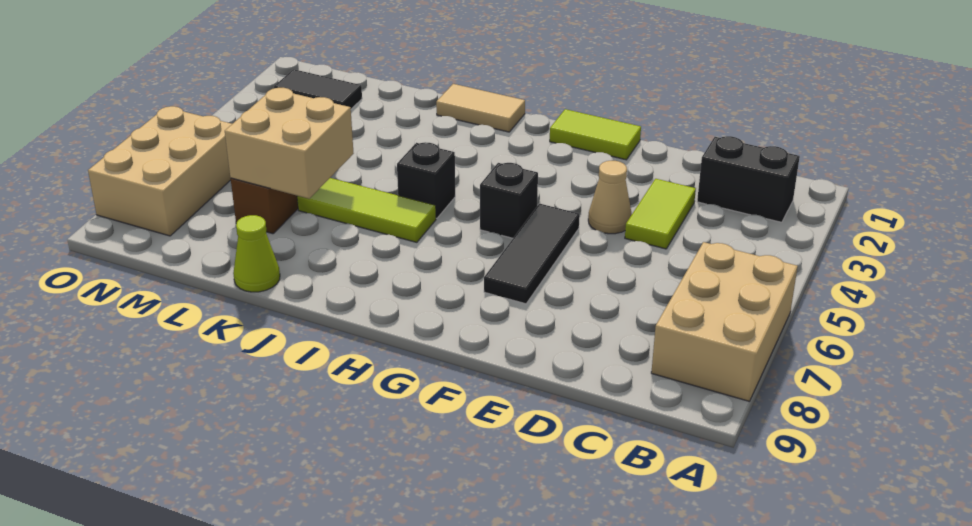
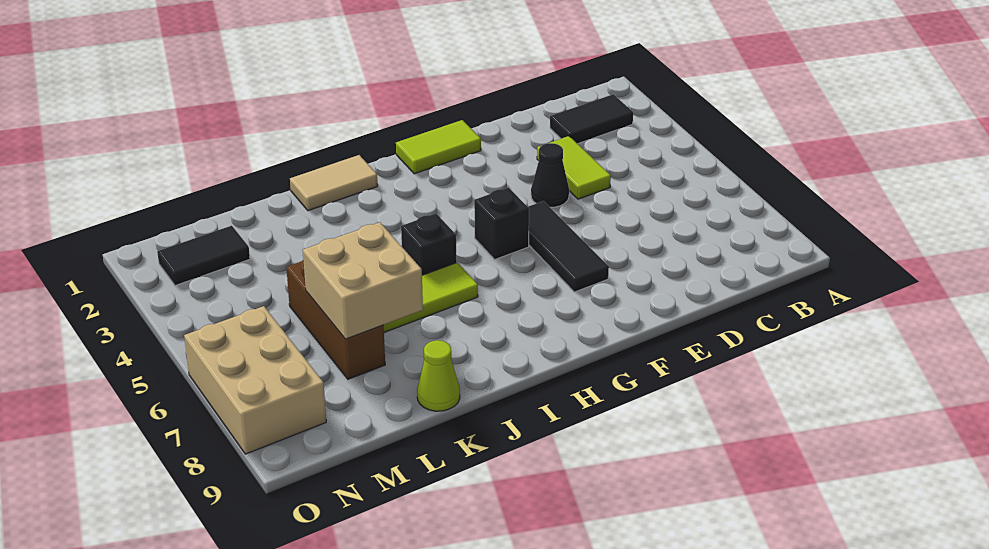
tan brick A6:B8 level 1 -> none
black brick B2:C2 level 1 -> black tile B2:C2 level 1
tan cone E4 level 1 -> black cone E4 level 1

